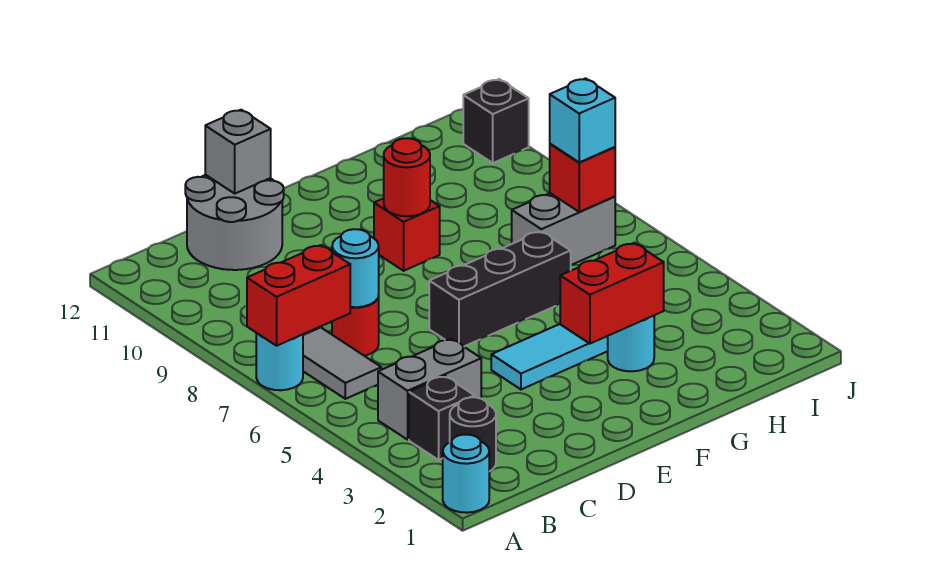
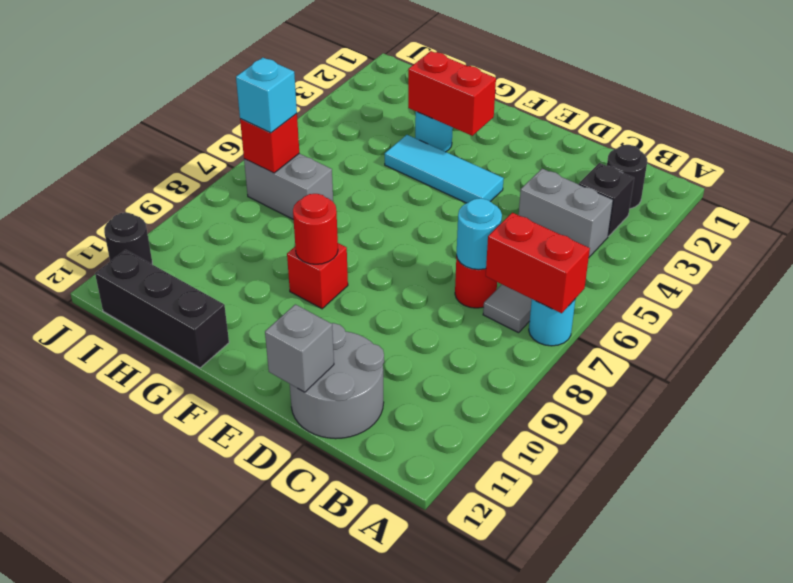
cyan round brick A1 level 1 -> none
black brick E6:G6 level 1 -> black brick G12:I12 level 1
black brick J11 level 1 -> black round brick J11 level 1

